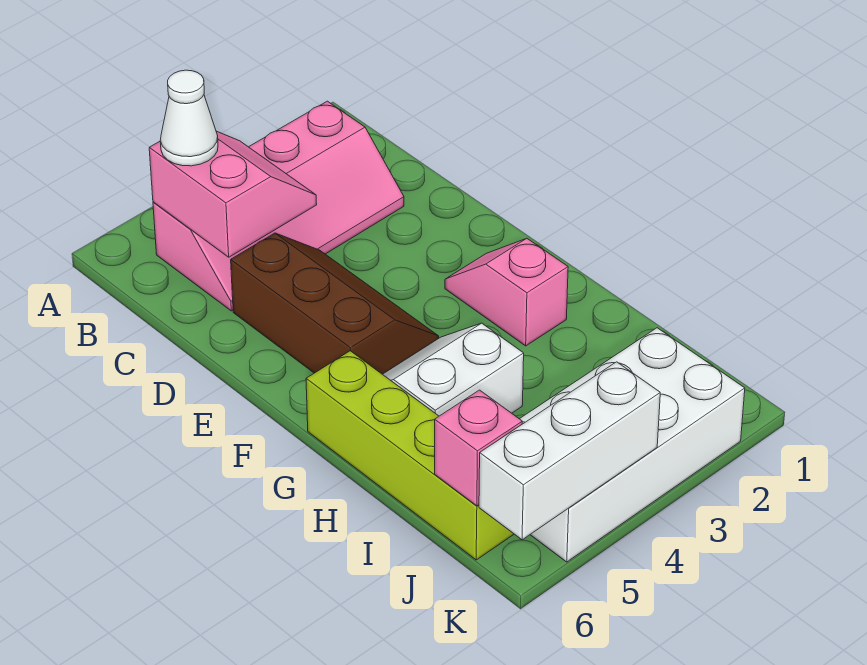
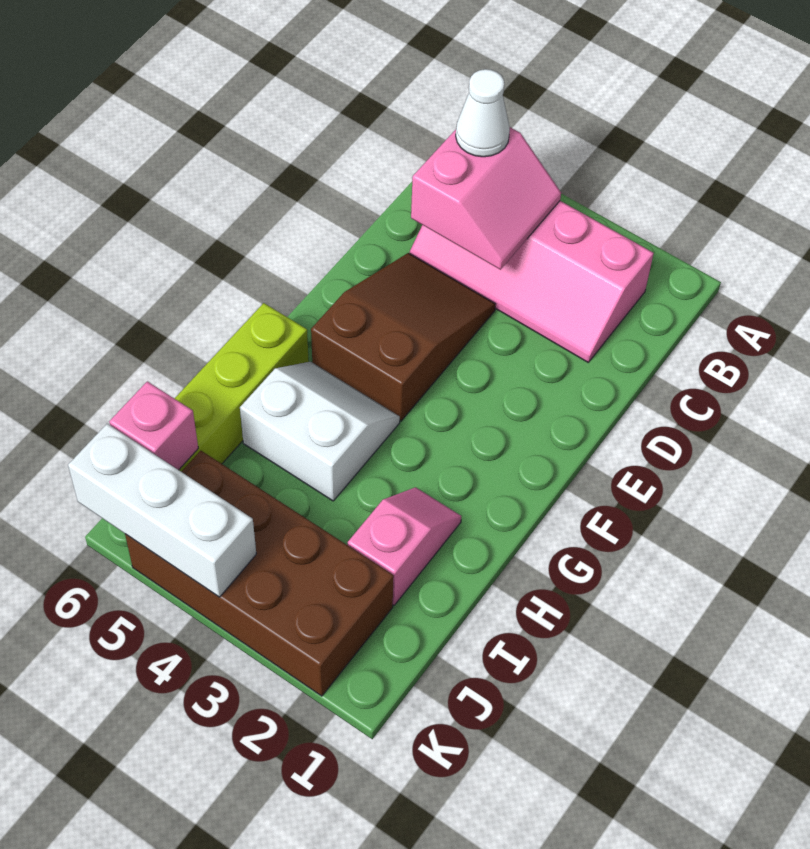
brown slope D4:F5 level 1 top 5 -> brown slope D4:F5 level 1 top F
pink slope F2:G2 level 1 top G -> pink slope H2:I2 level 1 top I
white brick J2:K5 level 1 -> brown brick J2:K5 level 1

